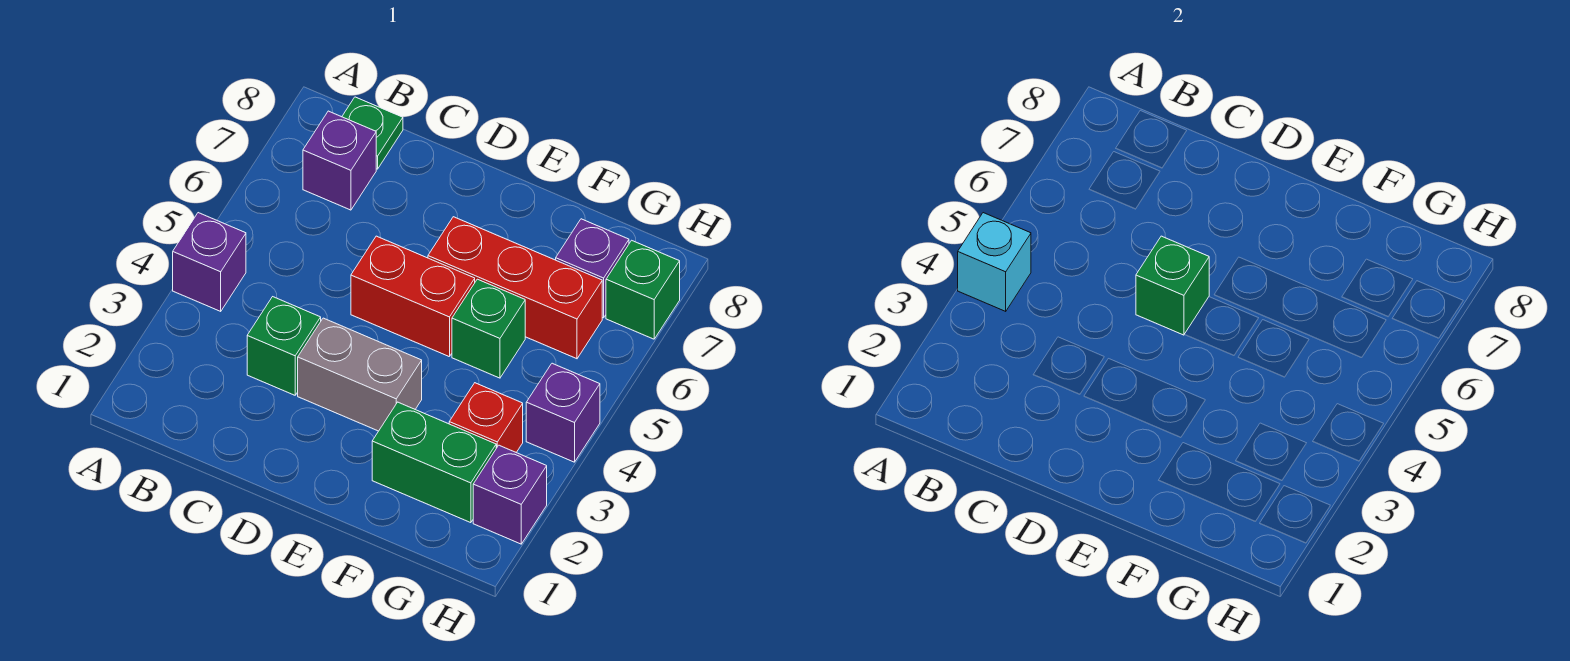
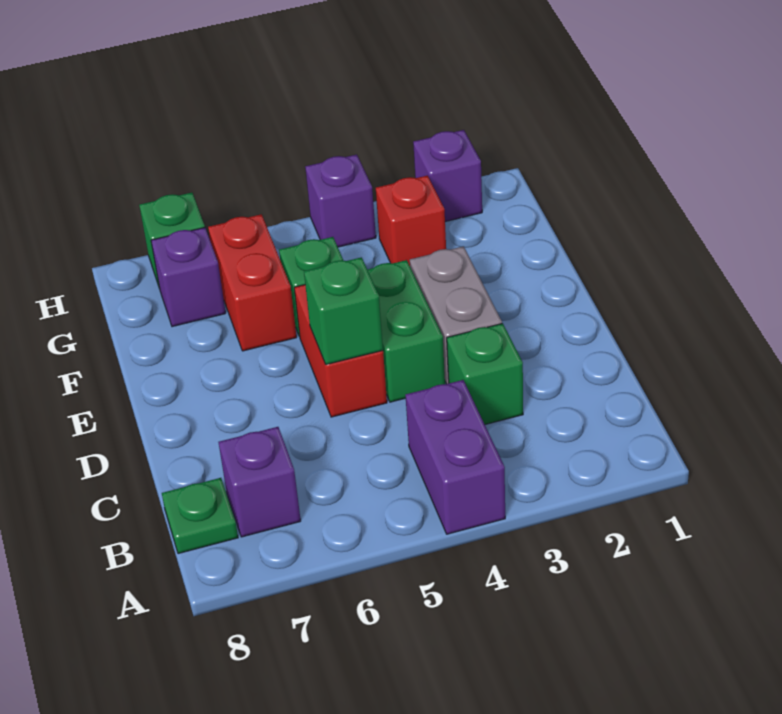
purple brick A4 level 1 -> purple brick A4:B4 level 1
cyan brick A4 level 2 -> none
red brick E6:G6 level 1 -> red brick F6:G6 level 1
green brick F2:G2 level 1 -> green brick D4:E4 level 1

